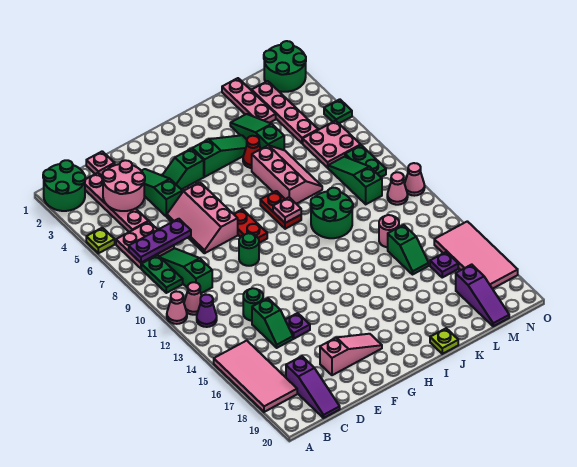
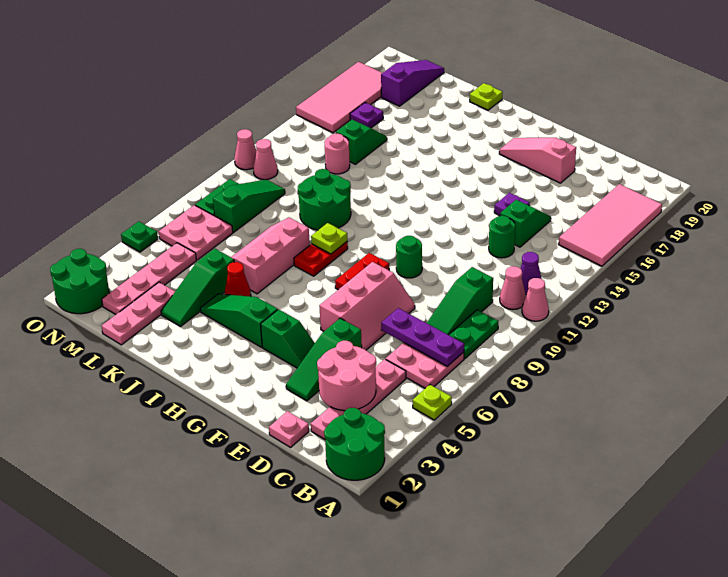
purple slope C18:C20 level 1 top 18 -> none
pink plate I9 level 2 -> lime plate I9 level 2
green slope M8:M10 level 1 top 10 -> green slope M8:M10 level 1 top 8

